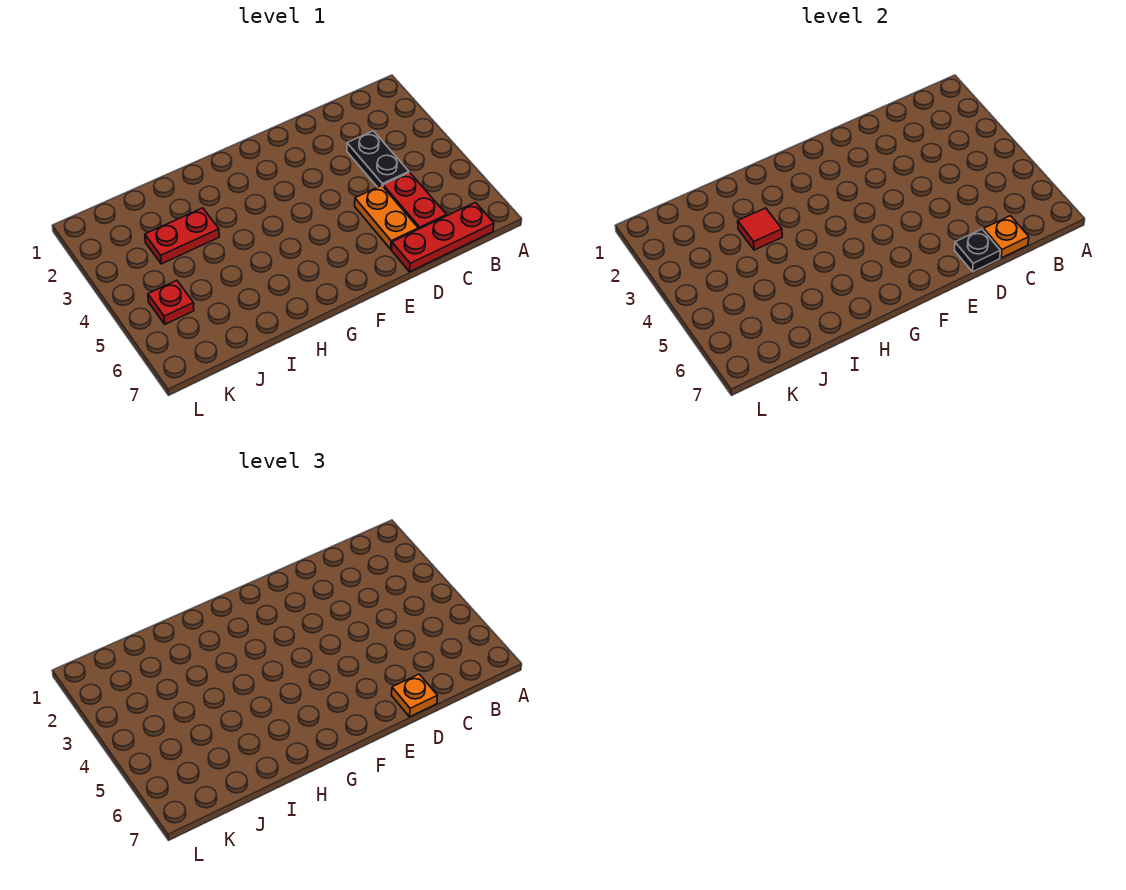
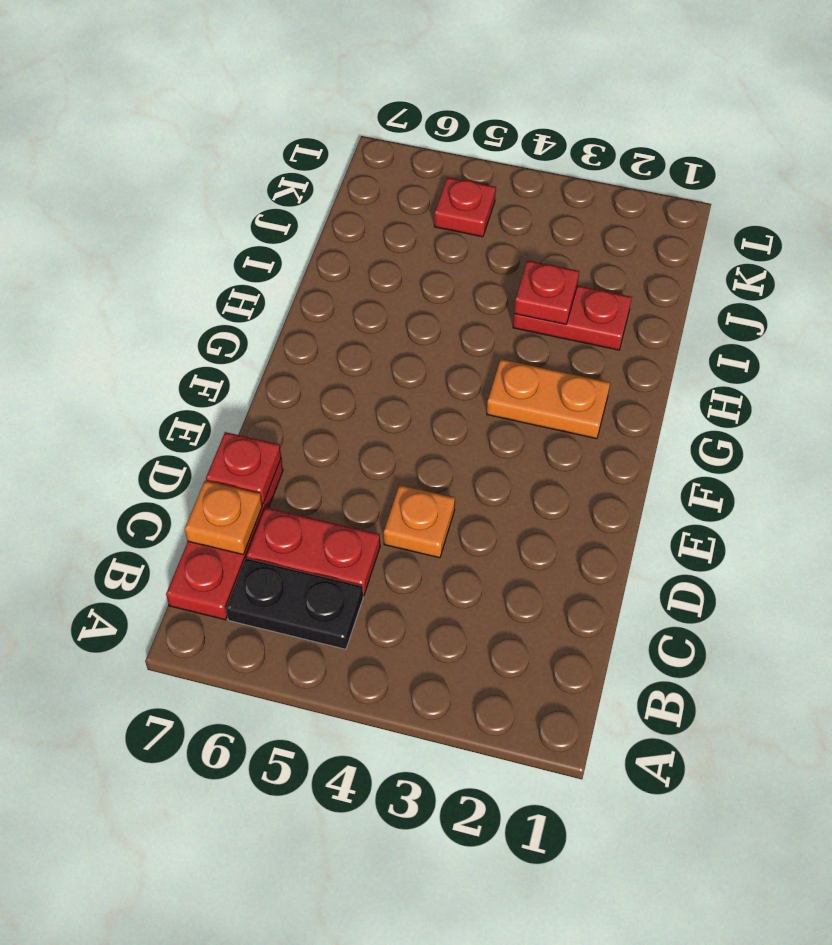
black plate C3:C4 level 1 -> black plate B5:B6 level 1
orange plate D5:D6 level 1 -> orange plate G2:G3 level 1
black plate D7 level 2 -> red plate D7 level 2
orange plate D7 level 3 -> orange plate D4 level 1
red plate I3:J3 level 1 -> red plate I2:I3 level 1
red tile I3 level 2 -> red plate I3 level 2

